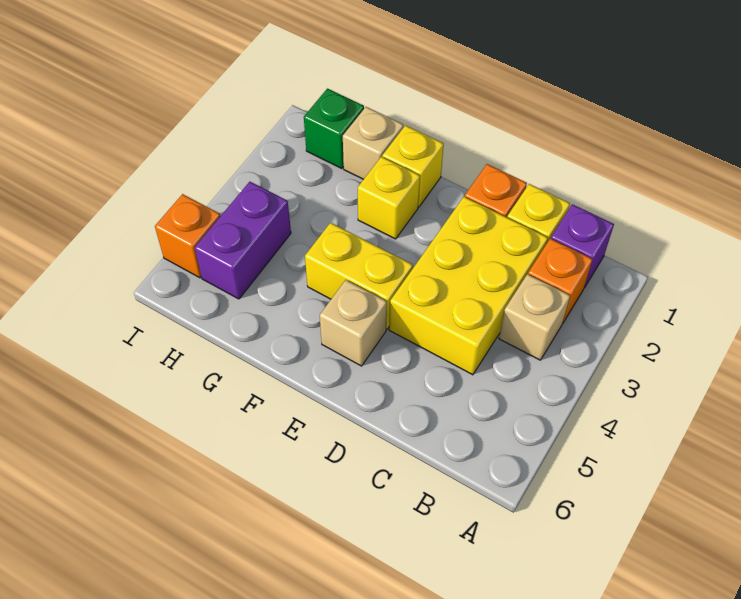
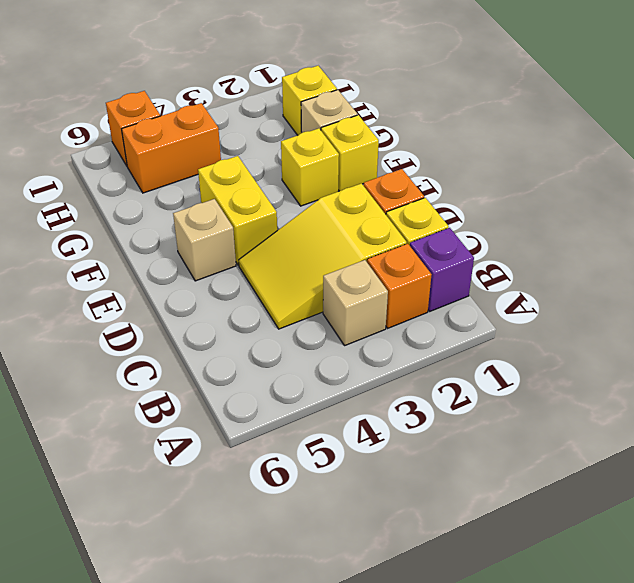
yellow brick C2:D4 level 1 -> yellow slope C2:D4 level 1 top 2
green brick H1 level 1 -> yellow brick H1 level 1
purple brick H4:H5 level 1 -> orange brick H4:H5 level 1

